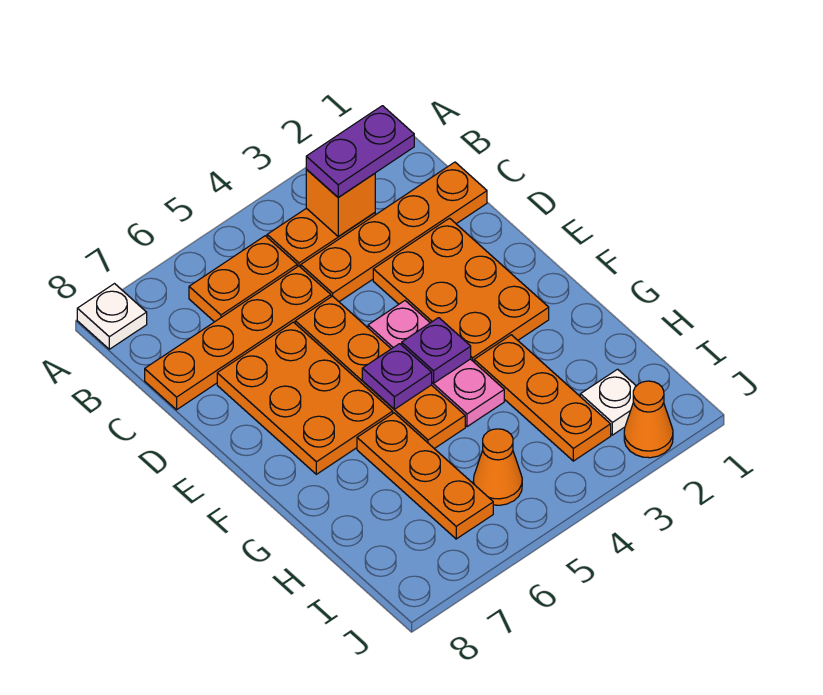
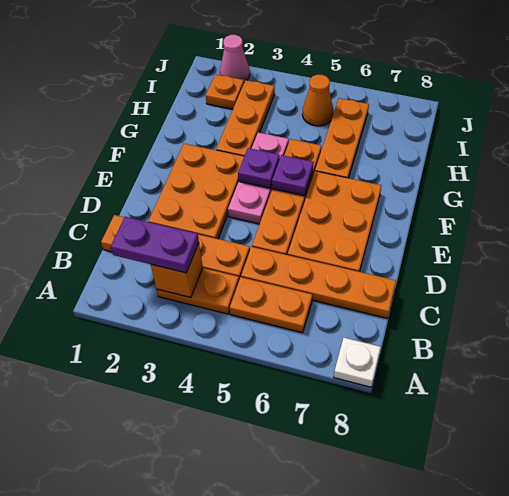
white plate I2 level 1 -> orange plate I2 level 1
orange cone J2 level 1 -> pink cone J2 level 1

